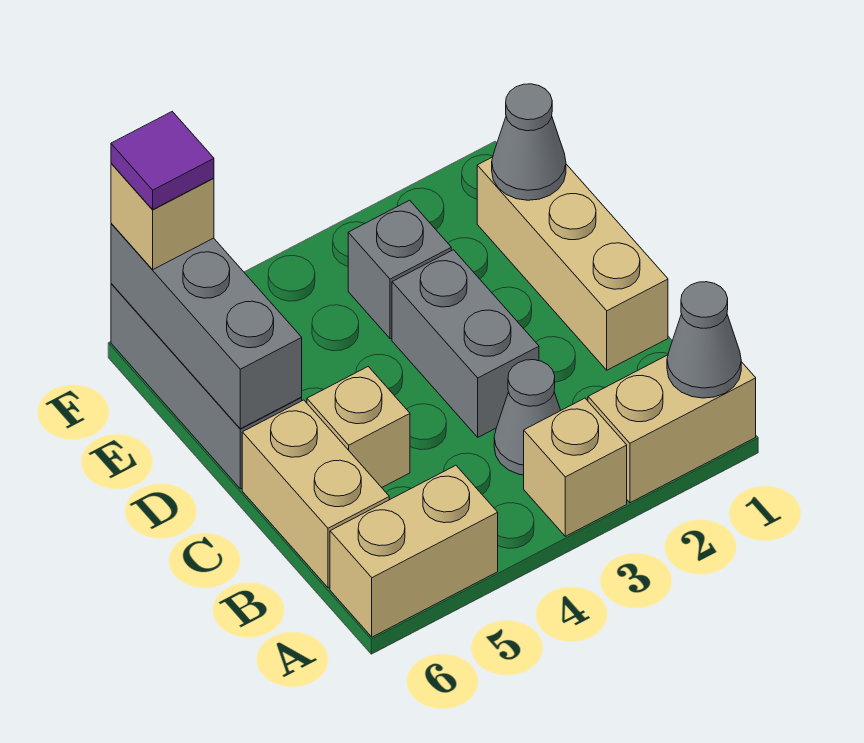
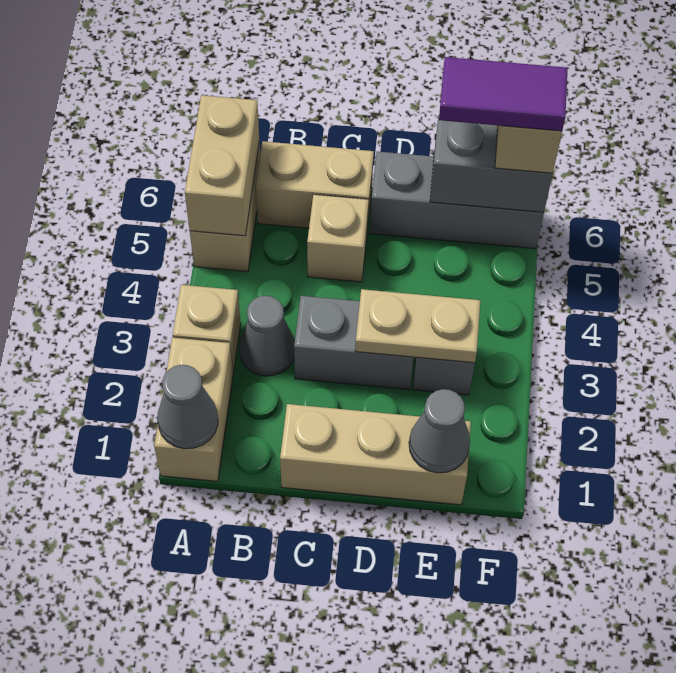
none -> tan brick A5:A6 level 2
none -> tan plate D3:E3 level 2
grey brick D6:F6 level 2 -> grey brick E6:F6 level 2
purple tile F6 level 4 -> purple tile E6:F6 level 4

